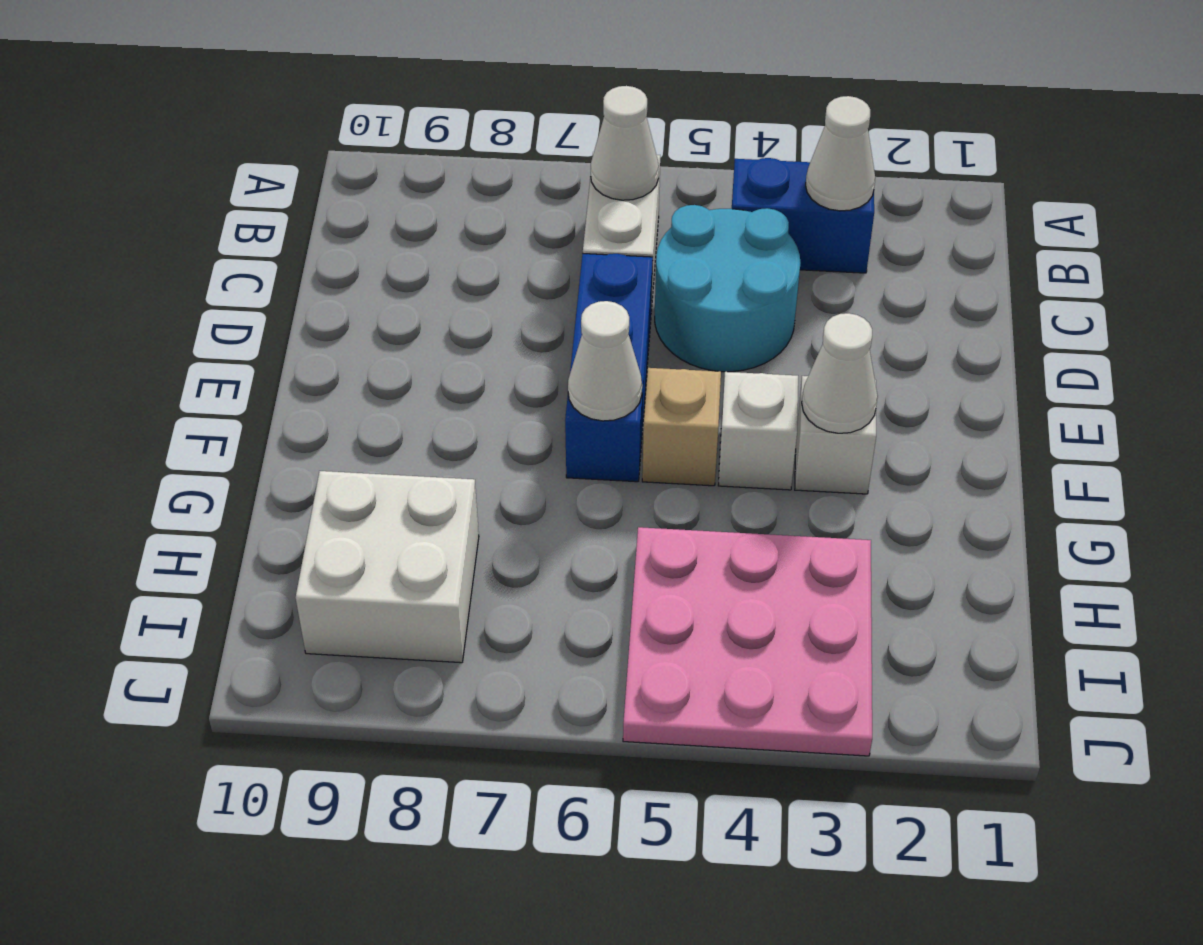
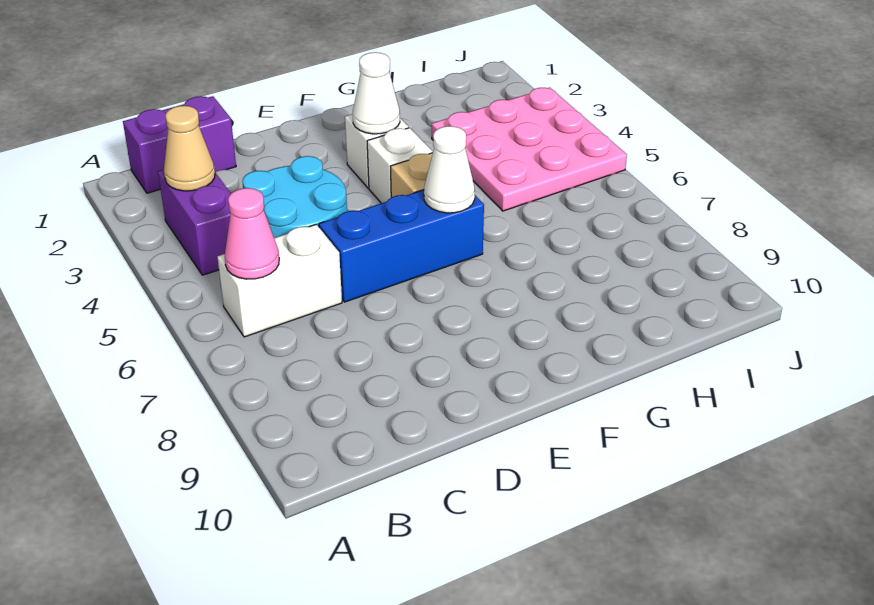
none -> purple brick B1:C1 level 1
blue brick B3:B4 level 1 -> purple brick B3:B4 level 1
white cone B3 level 2 -> tan cone B3 level 2
white cone B6 level 2 -> pink cone B6 level 2
white brick H8:I9 level 1 -> none

